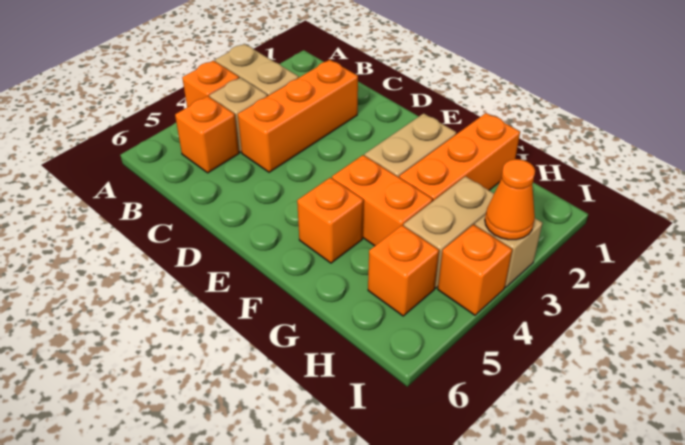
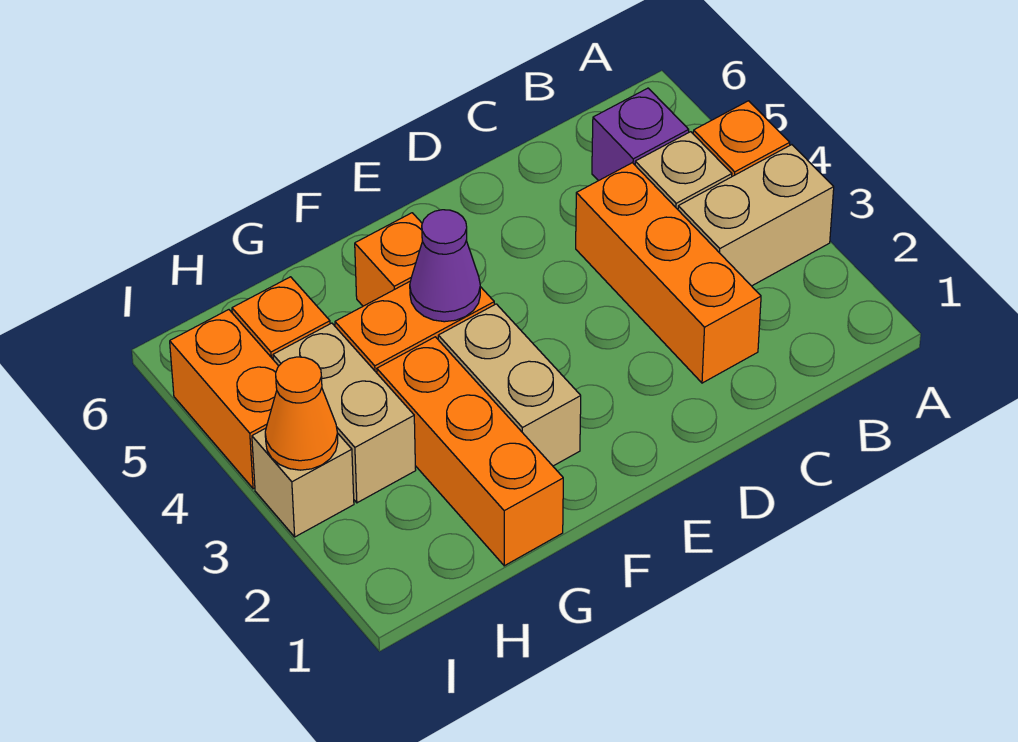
orange brick B5 level 1 -> purple brick B5 level 1
none -> purple cone F4 level 2
orange brick I4 level 1 -> orange brick I4:I5 level 1

